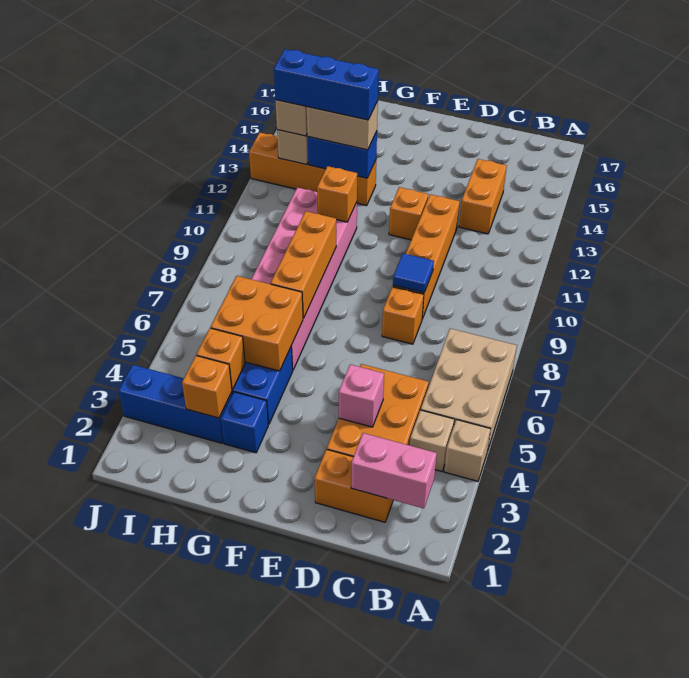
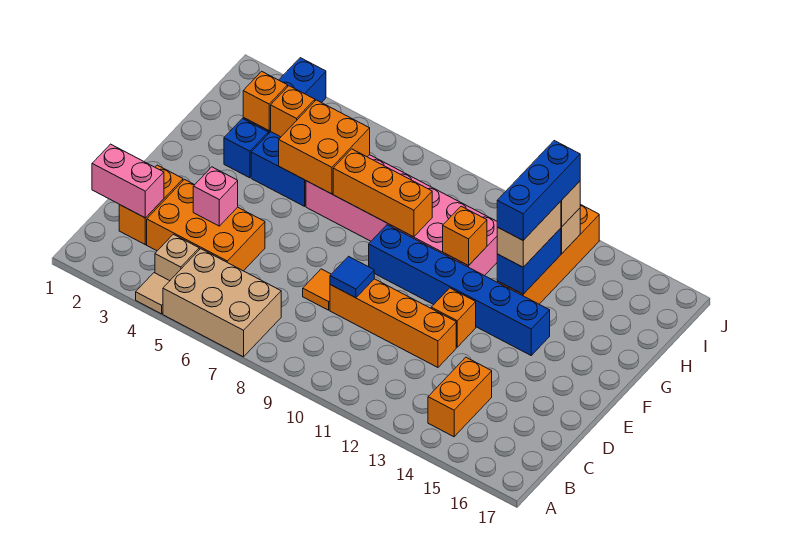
tan brick A4 level 1 -> tan tile A4 level 1
pink brick B2:C2 level 2 -> pink brick C1:C2 level 2
orange brick C13:C14 level 1 -> orange brick B14:C14 level 1
orange brick D8 level 1 -> orange tile D8 level 1
none -> blue brick F9:F14 level 1

